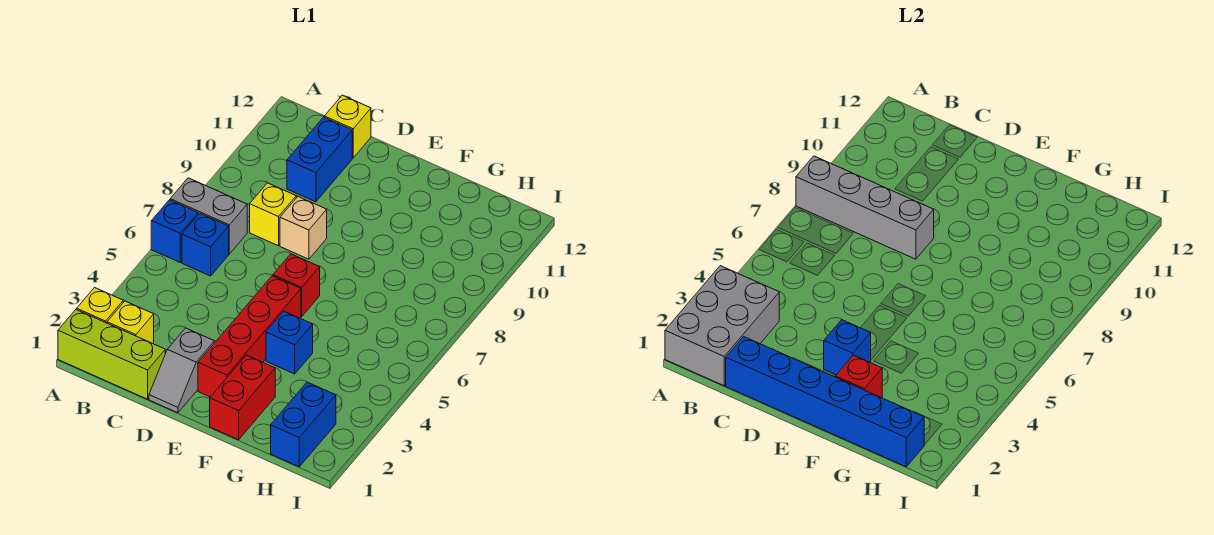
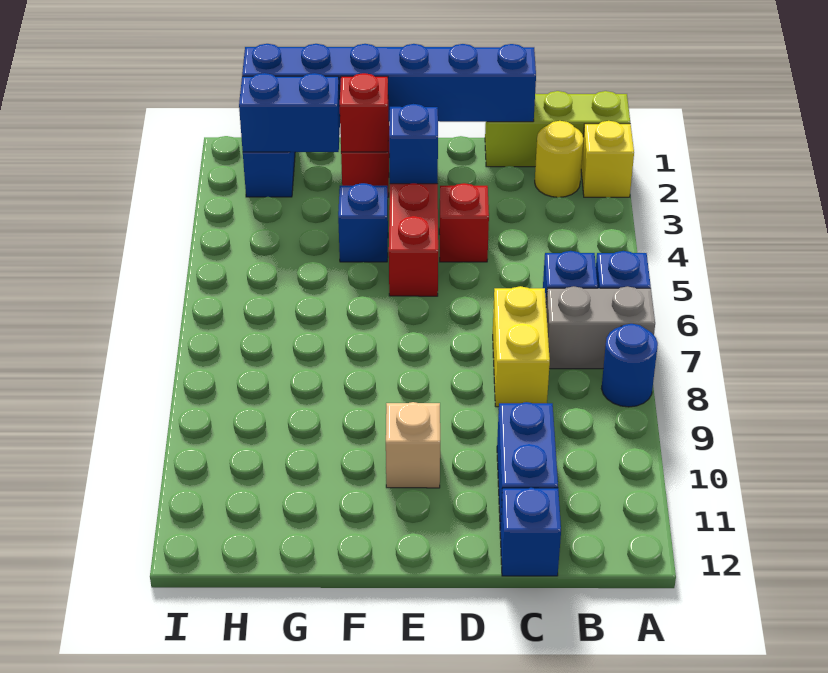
grey brick A1:B3 level 2 -> none
none -> blue round brick A8 level 1
grey brick A8:D8 level 2 -> none
yellow brick B2 level 1 -> yellow round brick B2 level 1
yellow brick C8 level 1 -> yellow brick C7:C8 level 1
yellow brick C12 level 1 -> blue brick C12 level 1
grey slope D1:D2 level 1 top 2 -> none
tan brick D8 level 1 -> tan brick E10 level 1
red brick E6 level 1 -> red brick D4 level 1
none -> blue brick G2:H2 level 2

